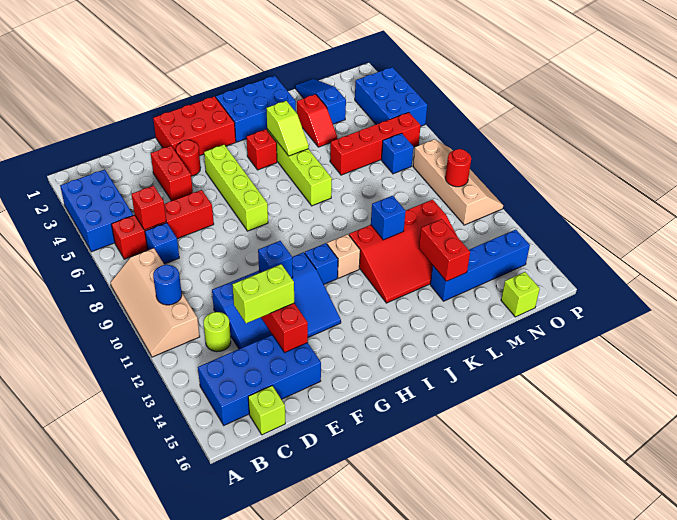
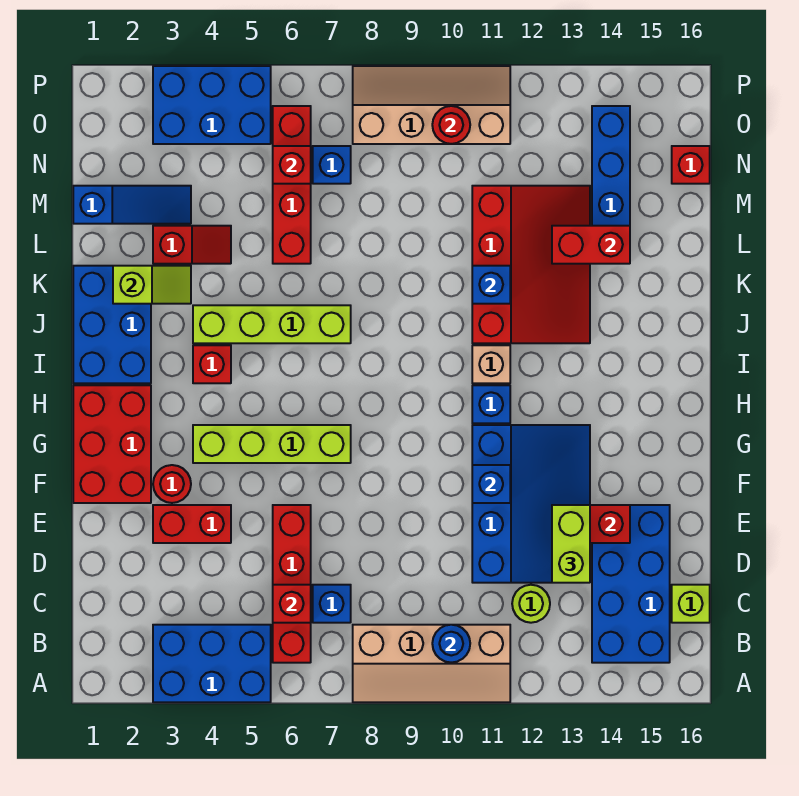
lime slope J4:J5 level 2 top 4 -> lime slope K2:K3 level 2 top 2
blue slope M1:M3 level 1 top 3 -> blue slope M1:M3 level 1 top 1
none -> red brick N6 level 2
lime brick N16 level 1 -> red brick N16 level 1

